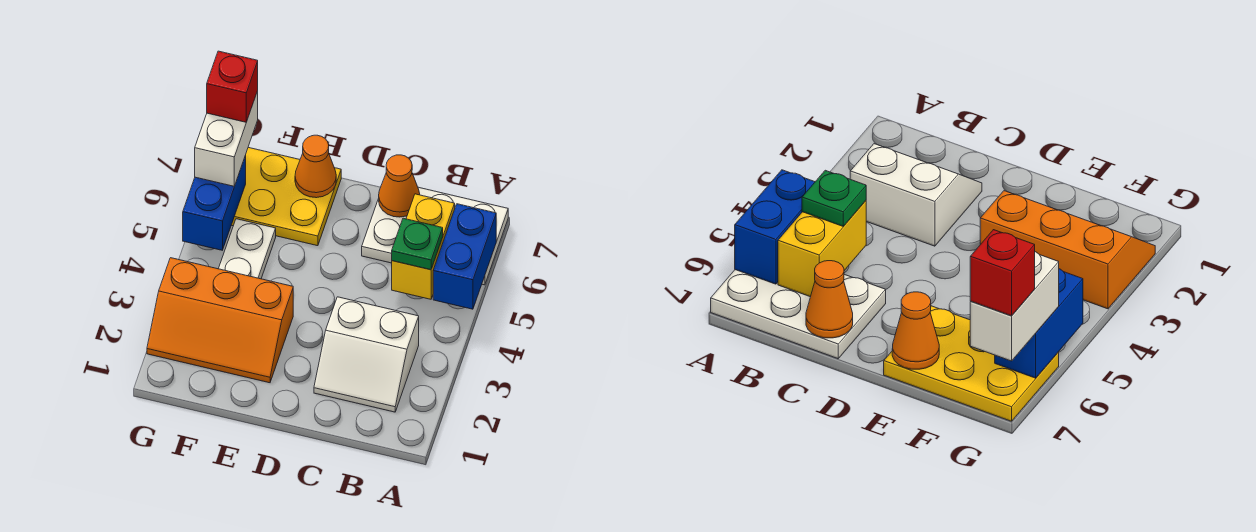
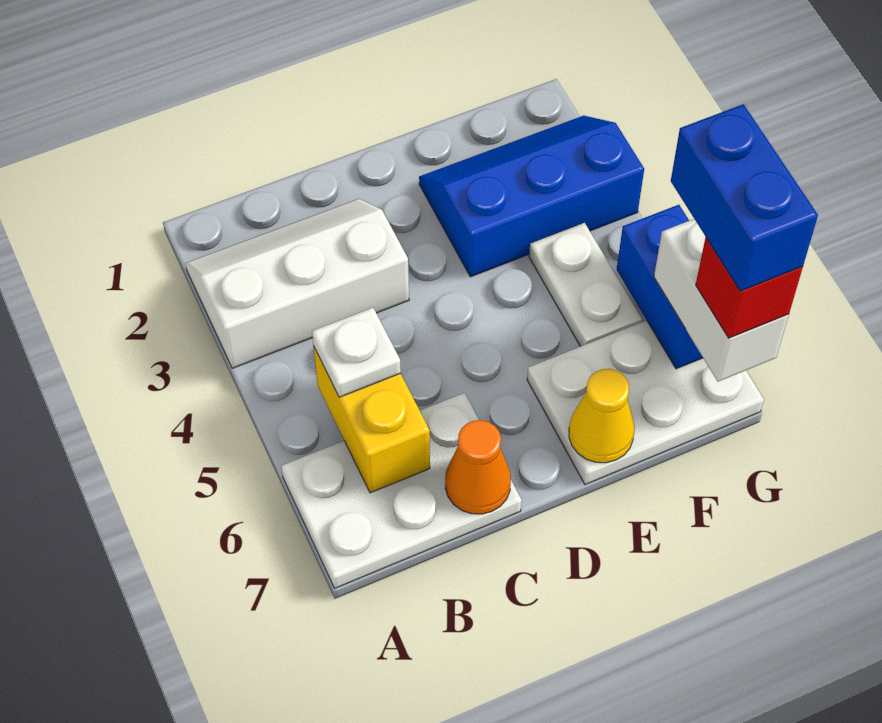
blue brick A5:A6 level 2 -> blue brick G6:G7 level 5
white slope B2:C3 level 1 top 3 -> white slope A2:C3 level 1 top 3
green plate B5 level 3 -> white plate B5 level 3
orange slope E2:G3 level 1 top 3 -> blue slope E2:G3 level 1 top 3
yellow plate E6:G7 level 1 -> white plate E6:G7 level 1
orange cone E7 level 2 -> yellow cone E7 level 2

